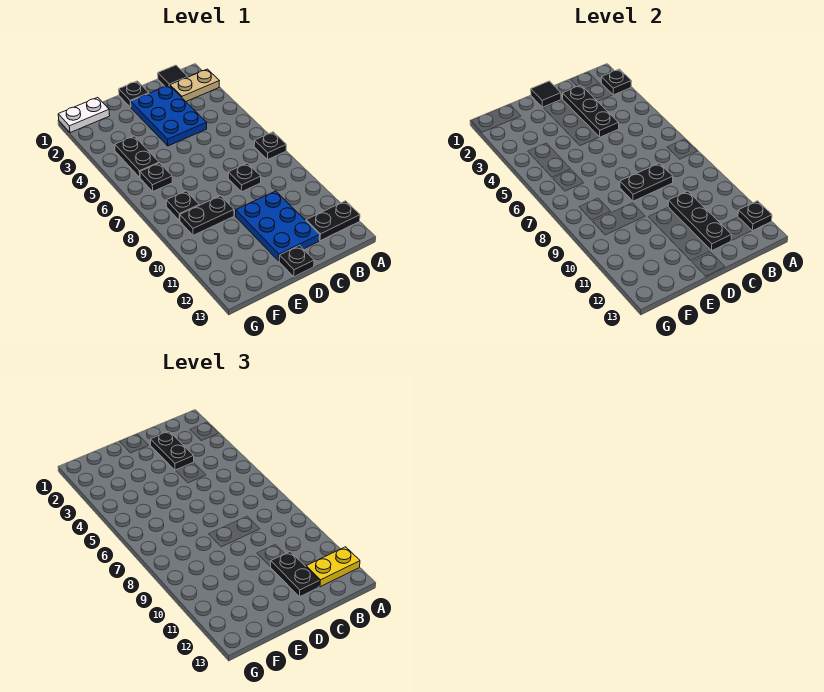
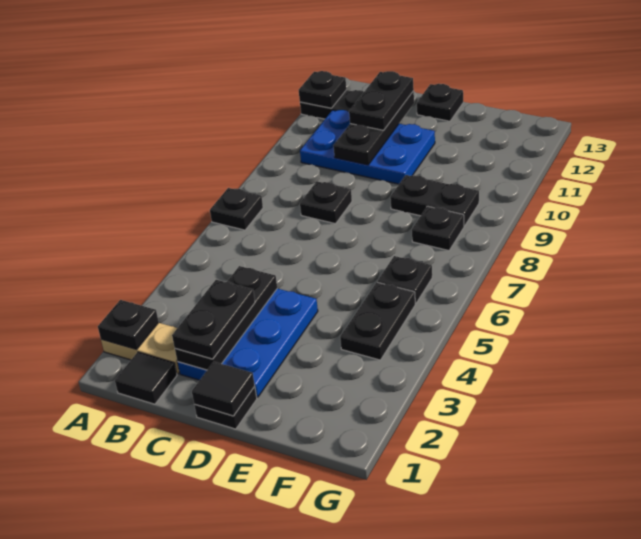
yellow plate A12:B12 level 3 -> none
black plate C8:D8 level 2 -> none
blue plate C10:D12 level 1 -> blue plate B10:D11 level 1
white plate F1:G1 level 1 -> none

